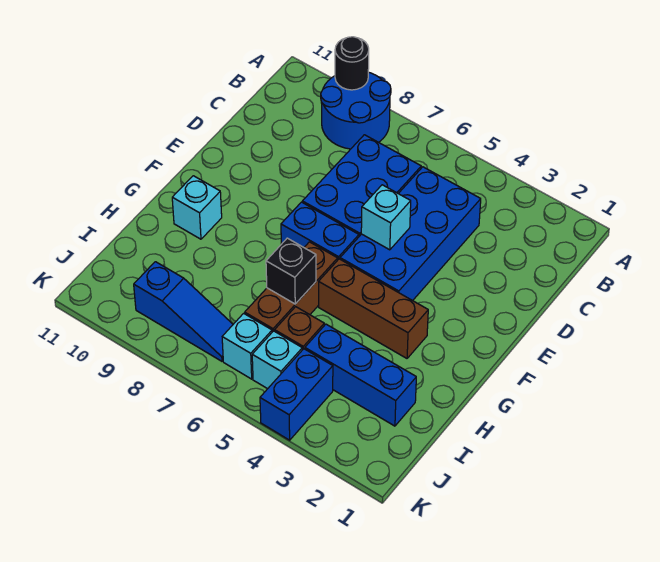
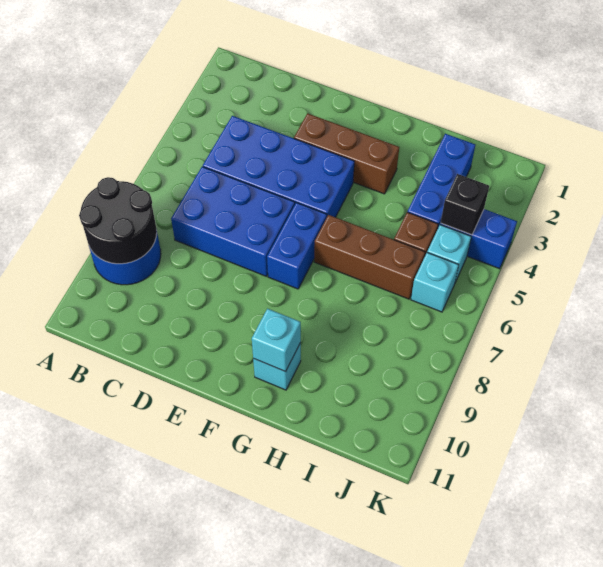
black round brick A9 level 2 -> black round brick A8:B9 level 2
cyan brick E5 level 2 -> cyan brick G10 level 2
brown brick G3:G5 level 1 -> brown brick E3:G3 level 1
black brick H6 level 2 -> black brick J4 level 2
blue slope J7:J9 level 1 top 9 -> none

